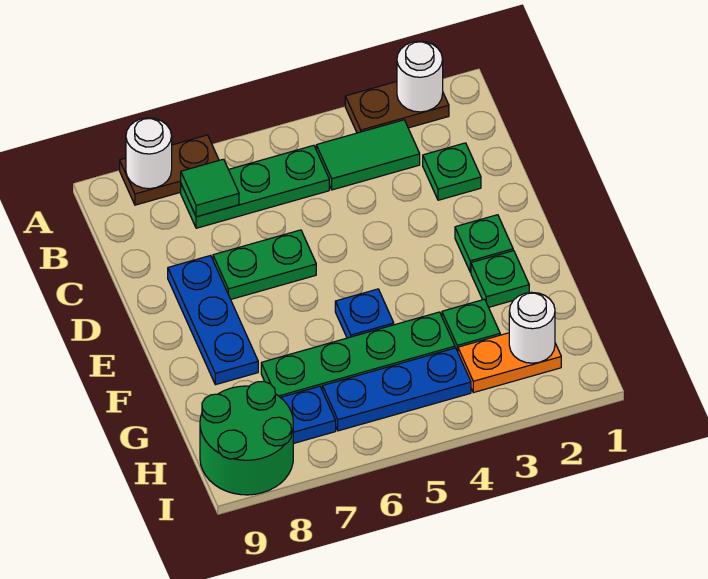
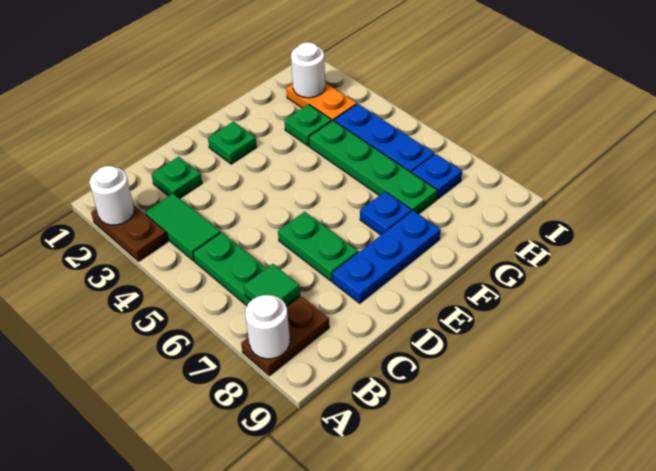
brown plate A7:A8 level 1 -> brown plate A8:B8 level 1
green plate F2 level 1 -> none
blue plate F5 level 1 -> blue plate F7 level 1
green round brick H8:I9 level 1 -> none

